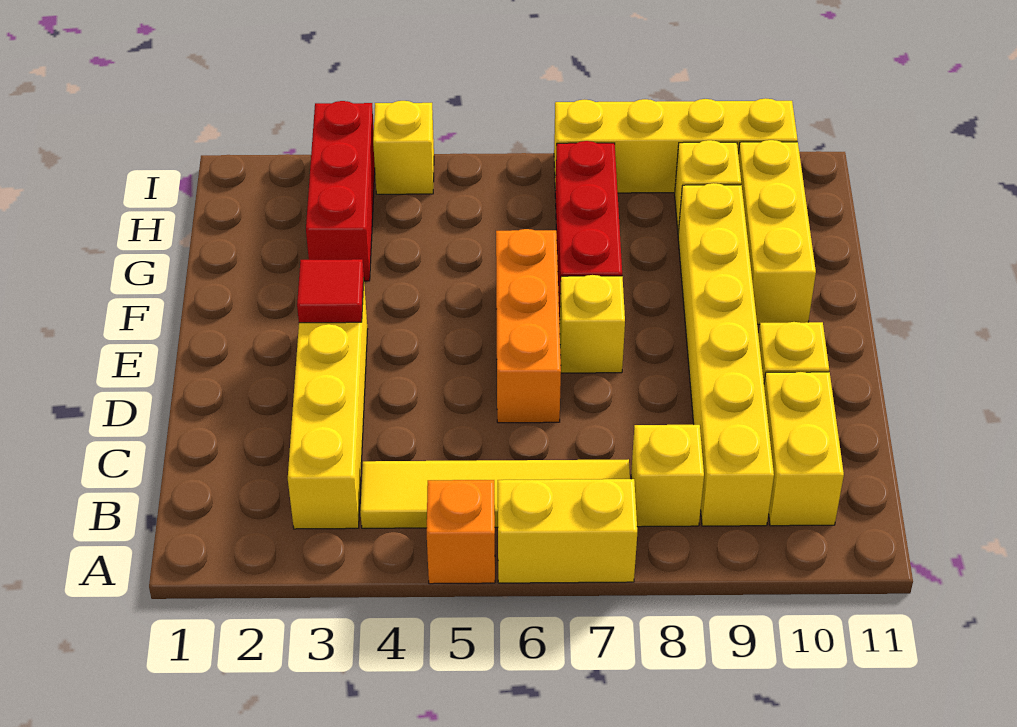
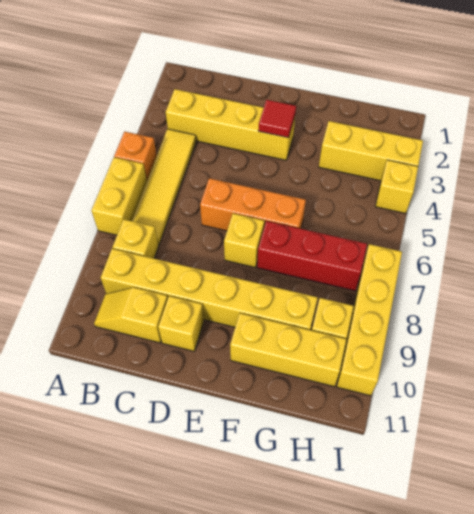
yellow brick B10:C10 level 1 -> yellow slope B10:C10 level 1 top C
red brick G3:I3 level 1 -> yellow brick G3:I3 level 1

